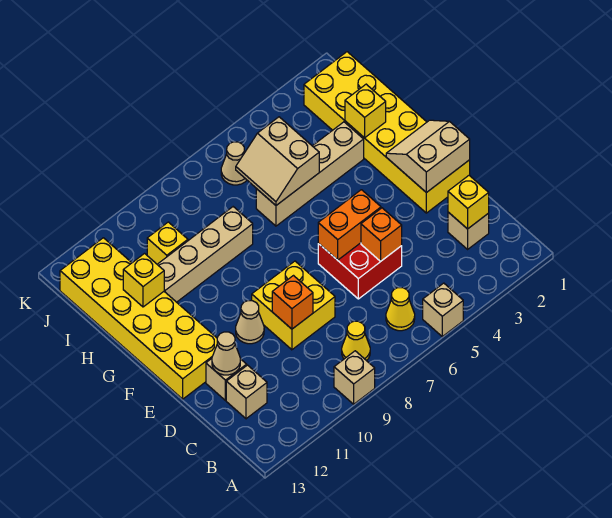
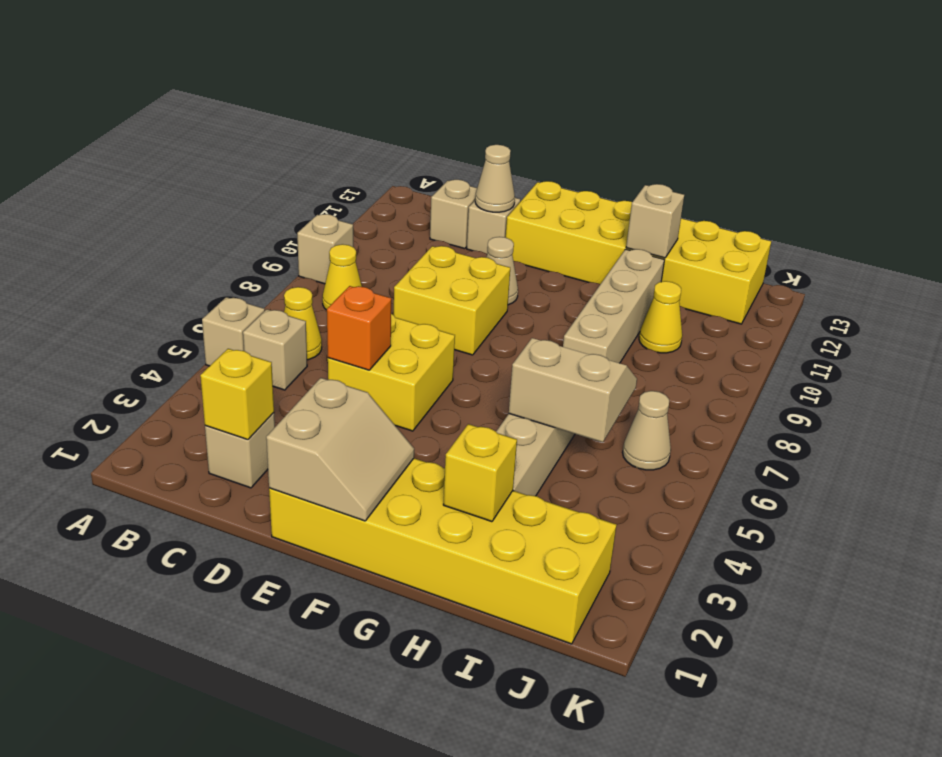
none -> tan brick B5 level 1
red brick D5:E6 level 1 -> yellow brick D5:E6 level 1
orange brick D9 level 2 -> none
orange brick E5:E6 level 2 -> none
yellow brick H12 level 2 -> tan brick H12 level 2
yellow brick I10 level 1 -> yellow cone I10 level 1

